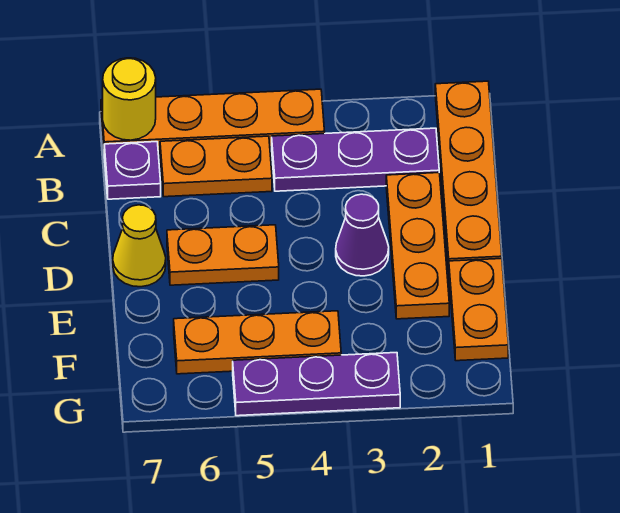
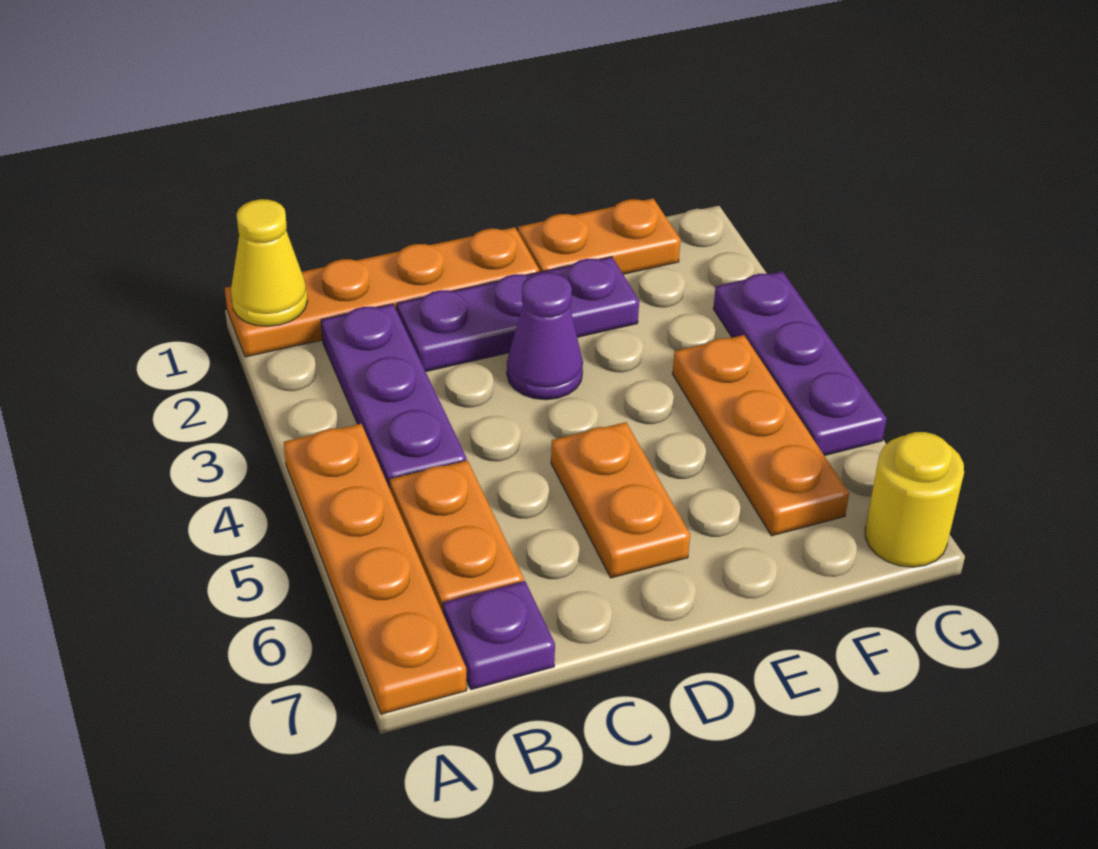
yellow round brick A7 level 2 -> yellow round brick G7 level 1
orange plate C2:E2 level 1 -> purple plate C2:E2 level 1
yellow cone D7 level 1 -> yellow cone A1 level 2

